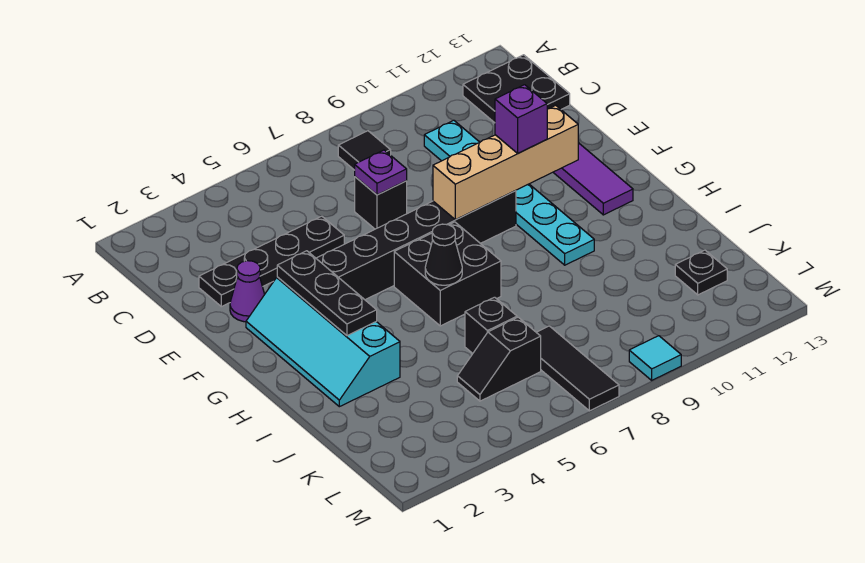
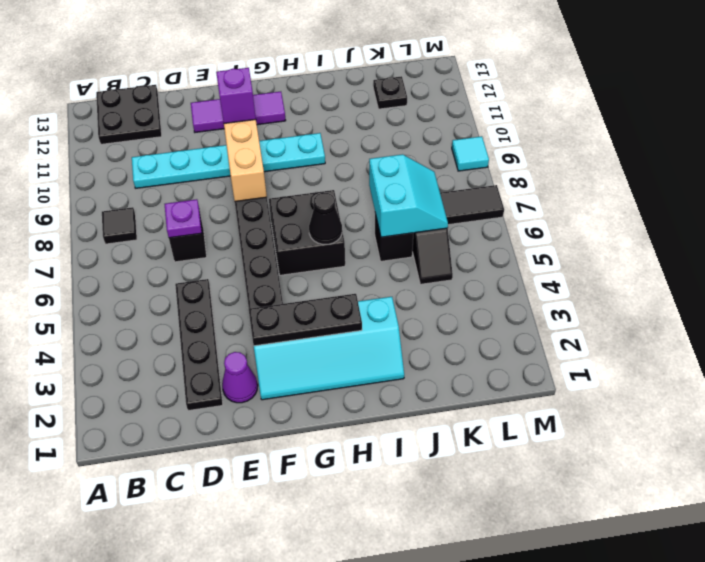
none -> cyan slope J6:K7 level 2 top J

